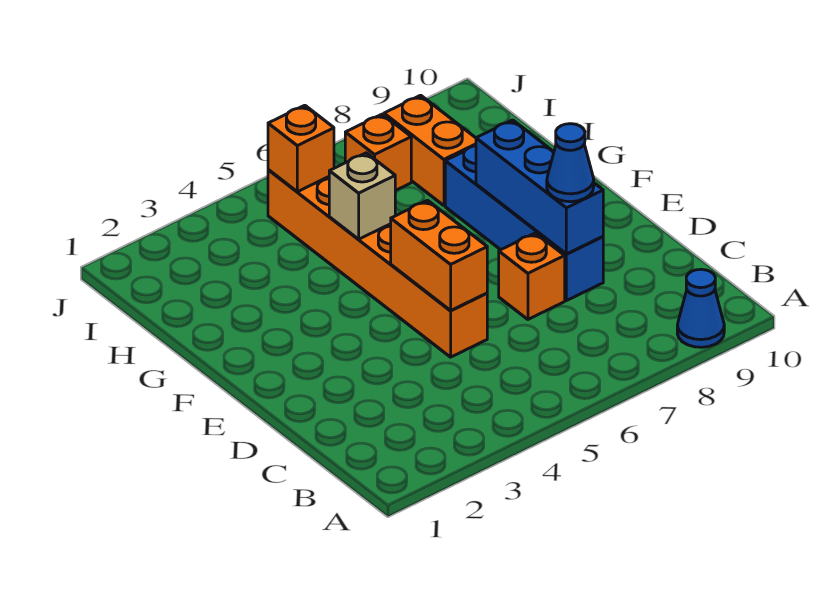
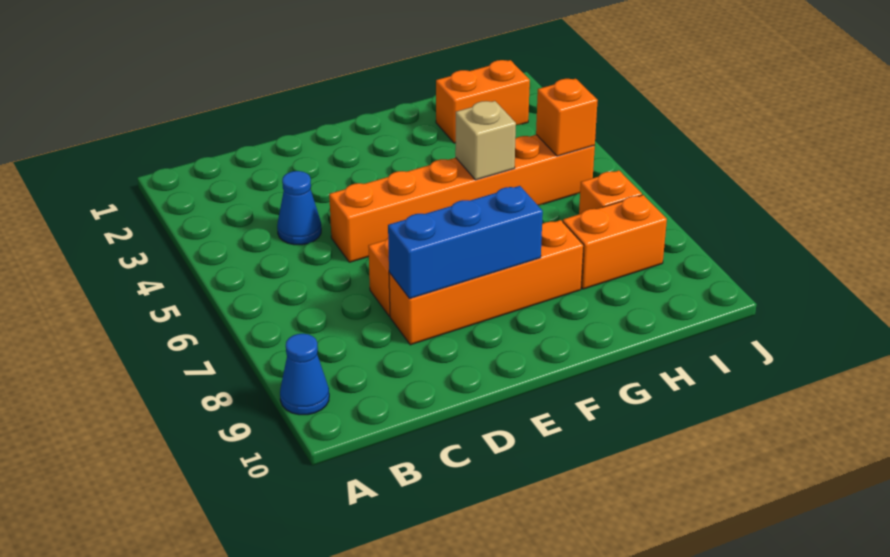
orange brick D5:E5 level 2 -> orange brick H2:I2 level 1
blue brick D8:G8 level 1 -> orange brick D8:G8 level 1
blue cone D8 level 3 -> blue cone C4 level 1

